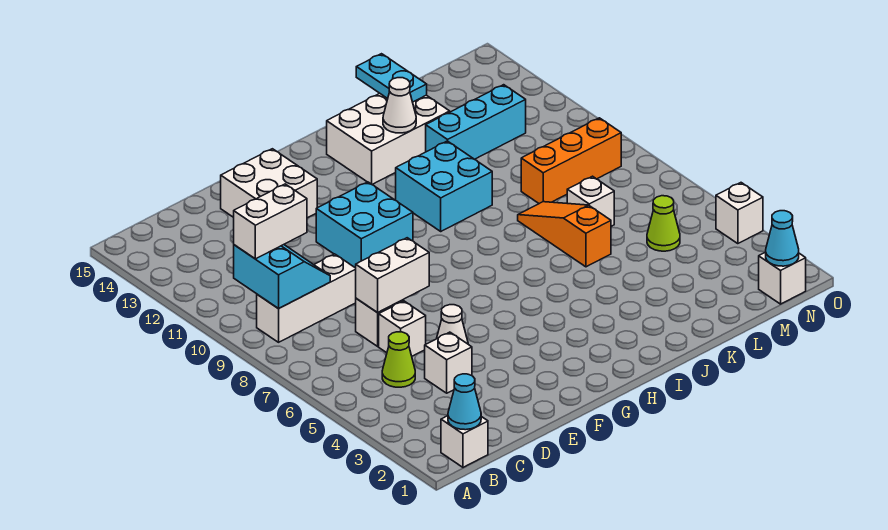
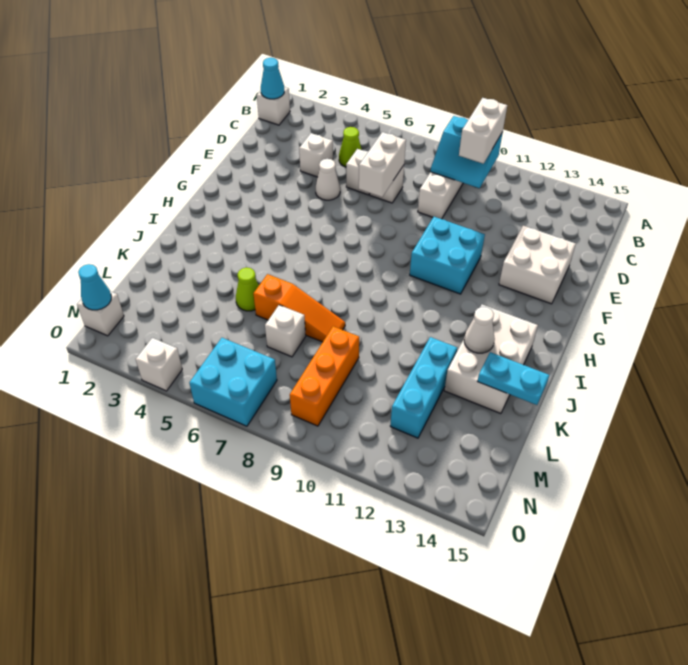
cyan brick I10:J11 level 1 -> cyan brick N6:O7 level 1
lime cone M5 level 1 -> lime cone K5 level 1

